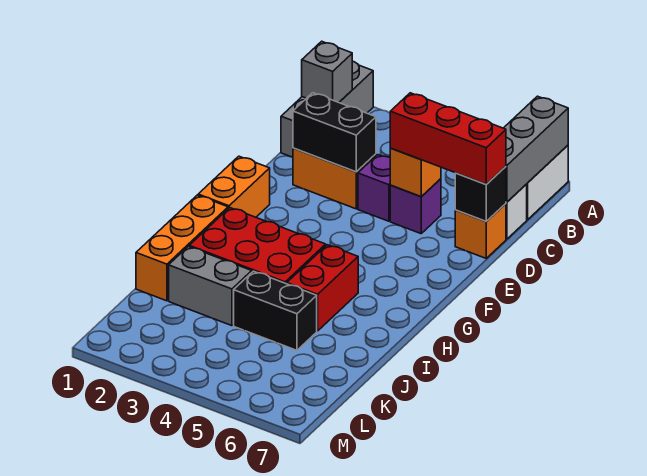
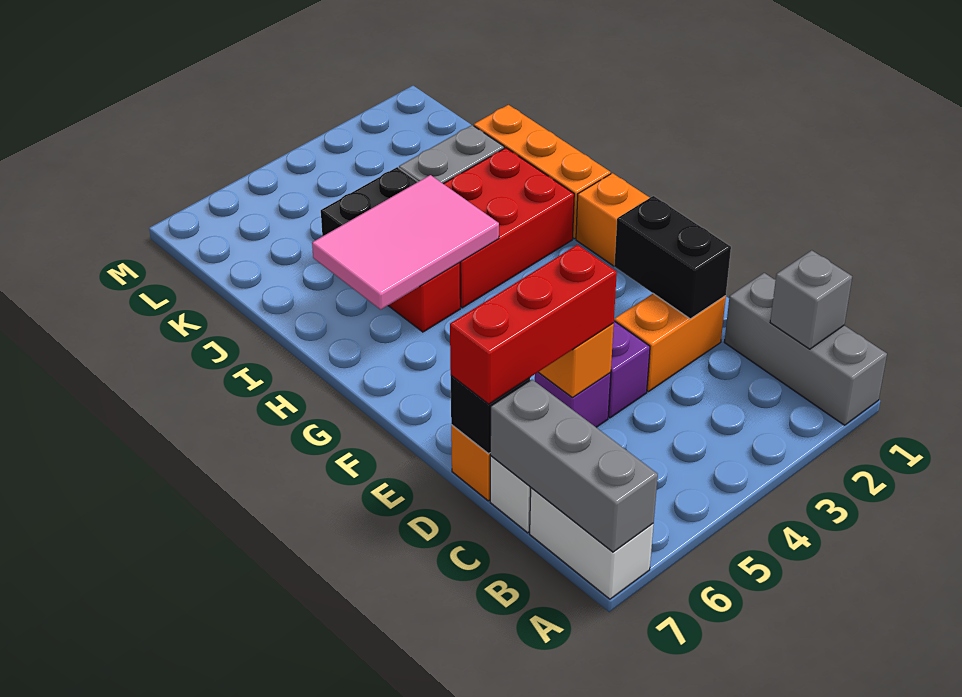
black brick D2:D3 level 2 -> black brick D2:E2 level 2
none -> pink tile H4:I6 level 2

